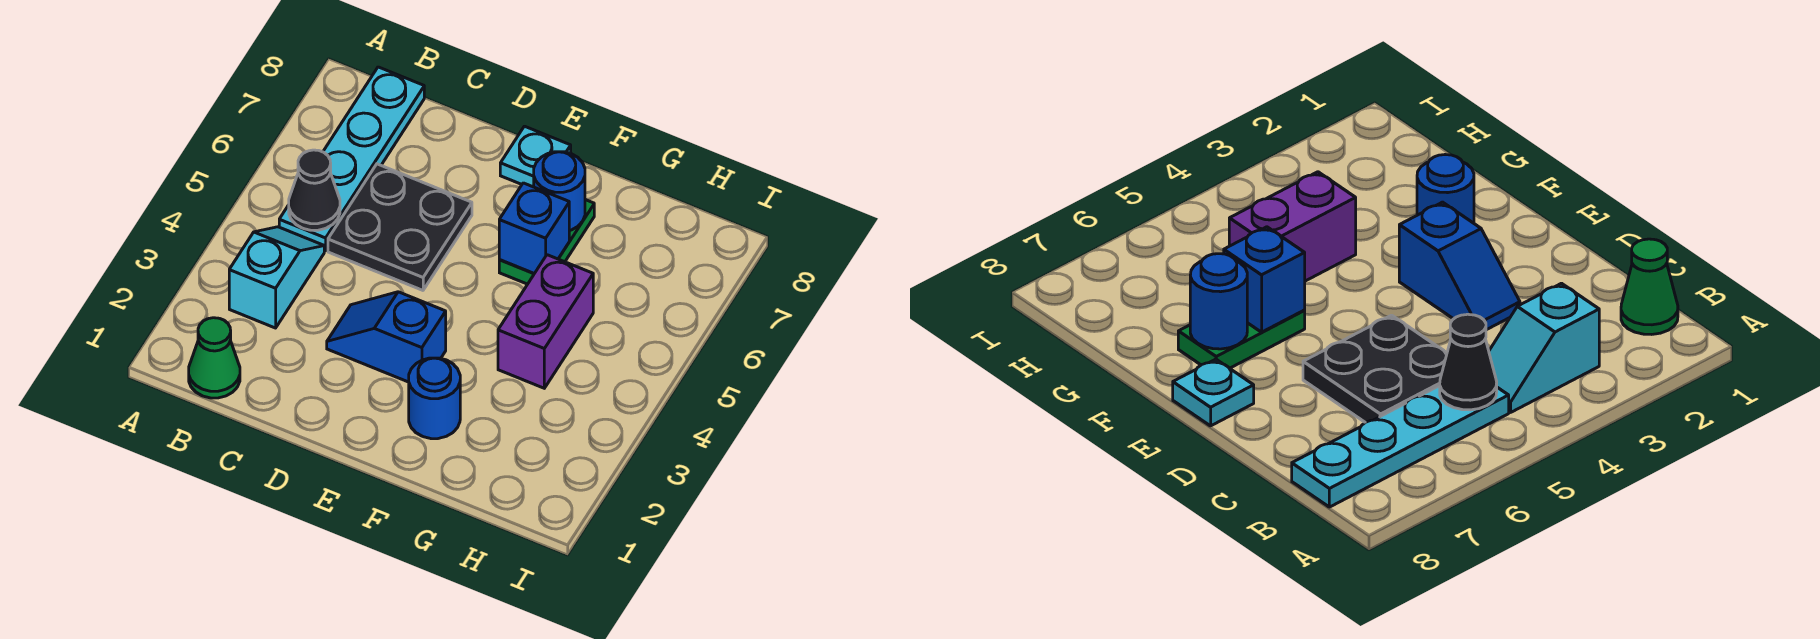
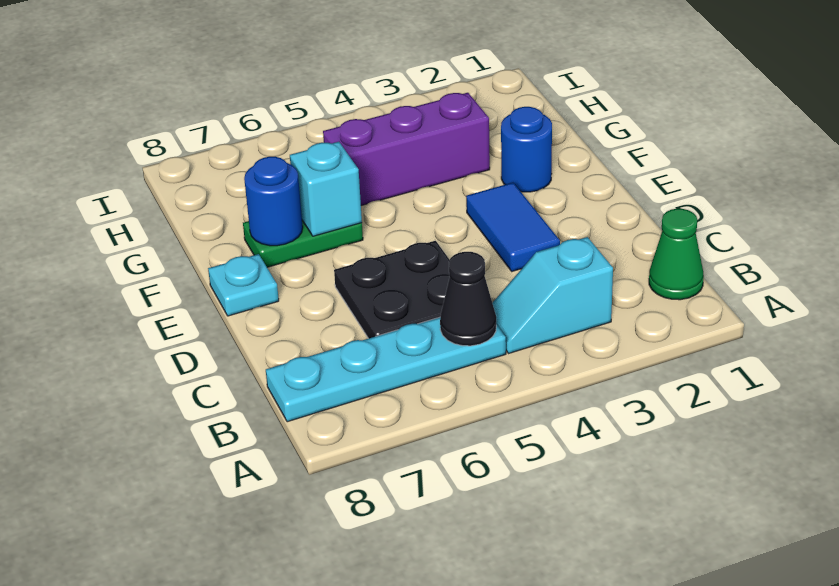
blue slope D3:E3 level 1 top E -> blue tile D3:E3 level 1
blue brick F6 level 2 -> cyan brick F6 level 2
purple brick G4:G5 level 1 -> purple brick G3:G5 level 1

